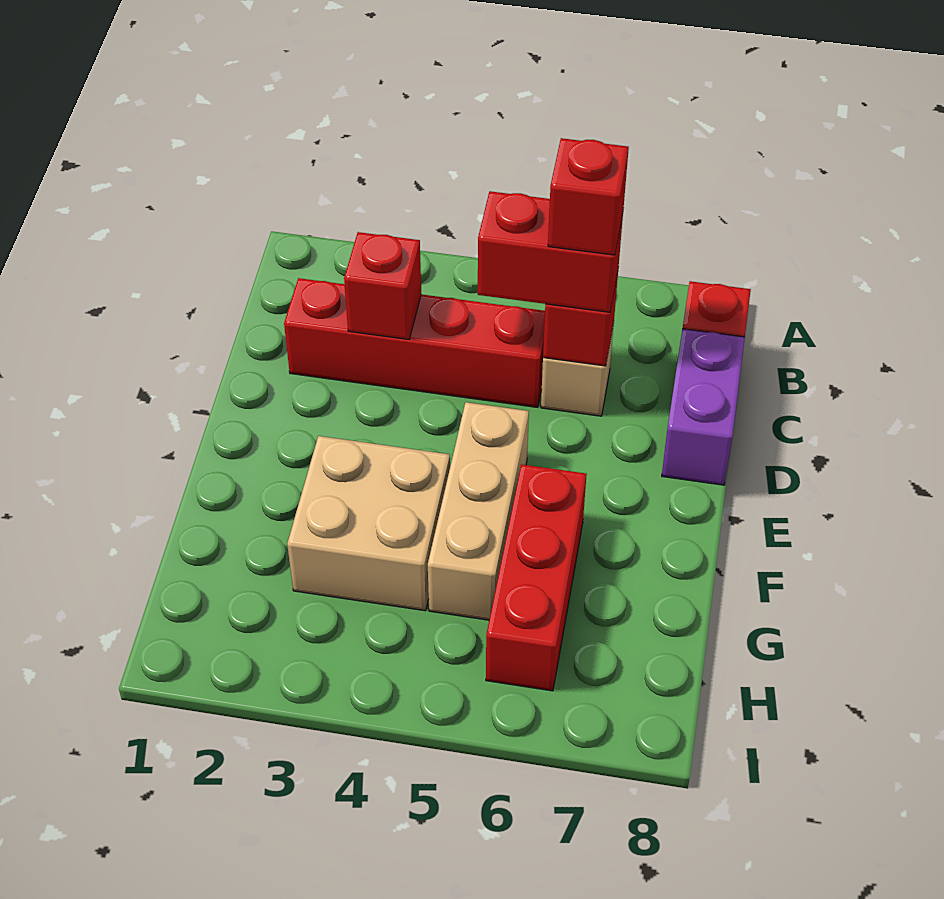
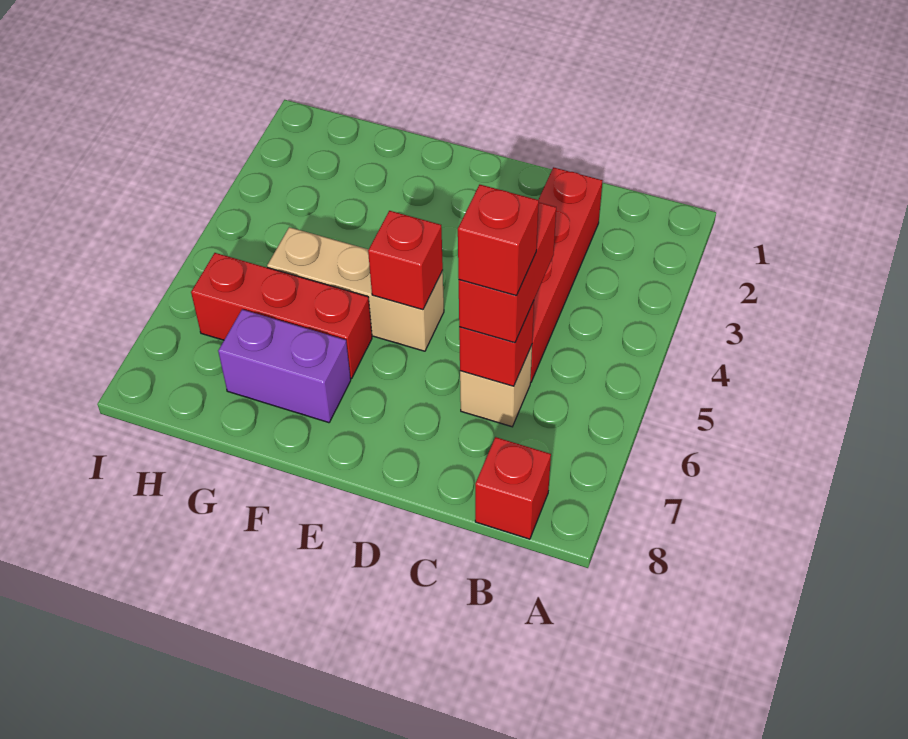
red brick C3 level 2 -> red brick E5 level 2
purple brick C8:D8 level 1 -> purple brick F7:G7 level 1
tan brick F3:G4 level 1 -> none

